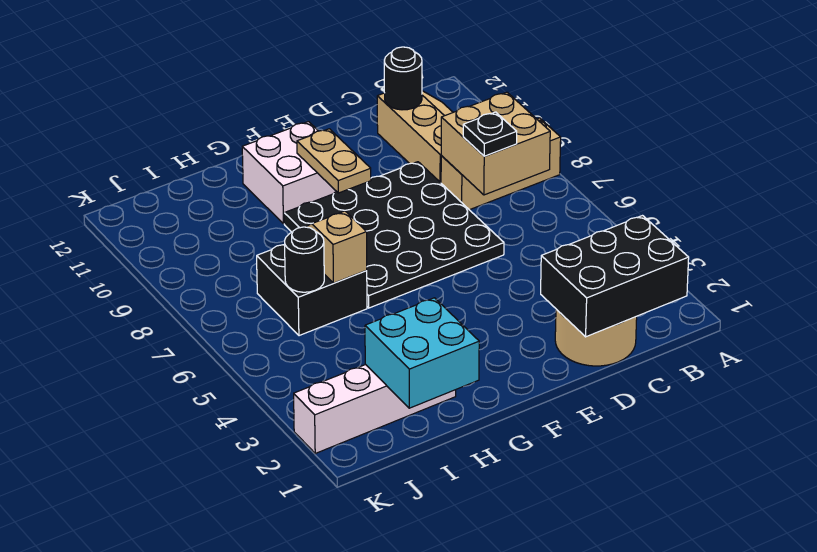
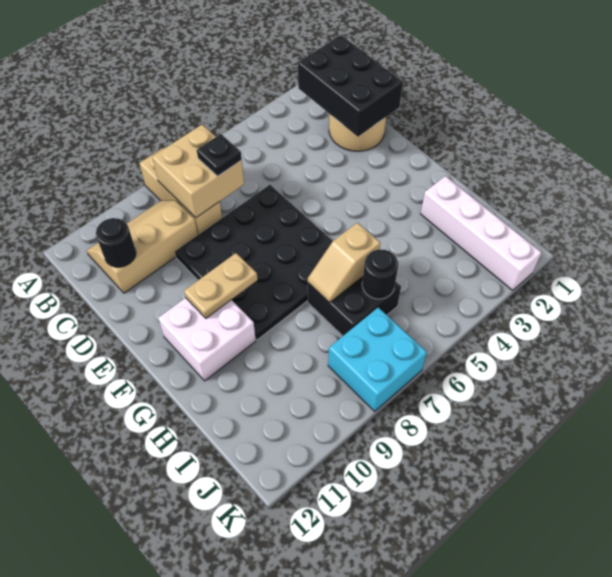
cyan brick H1:I2 level 2 -> cyan brick J7:K8 level 1

